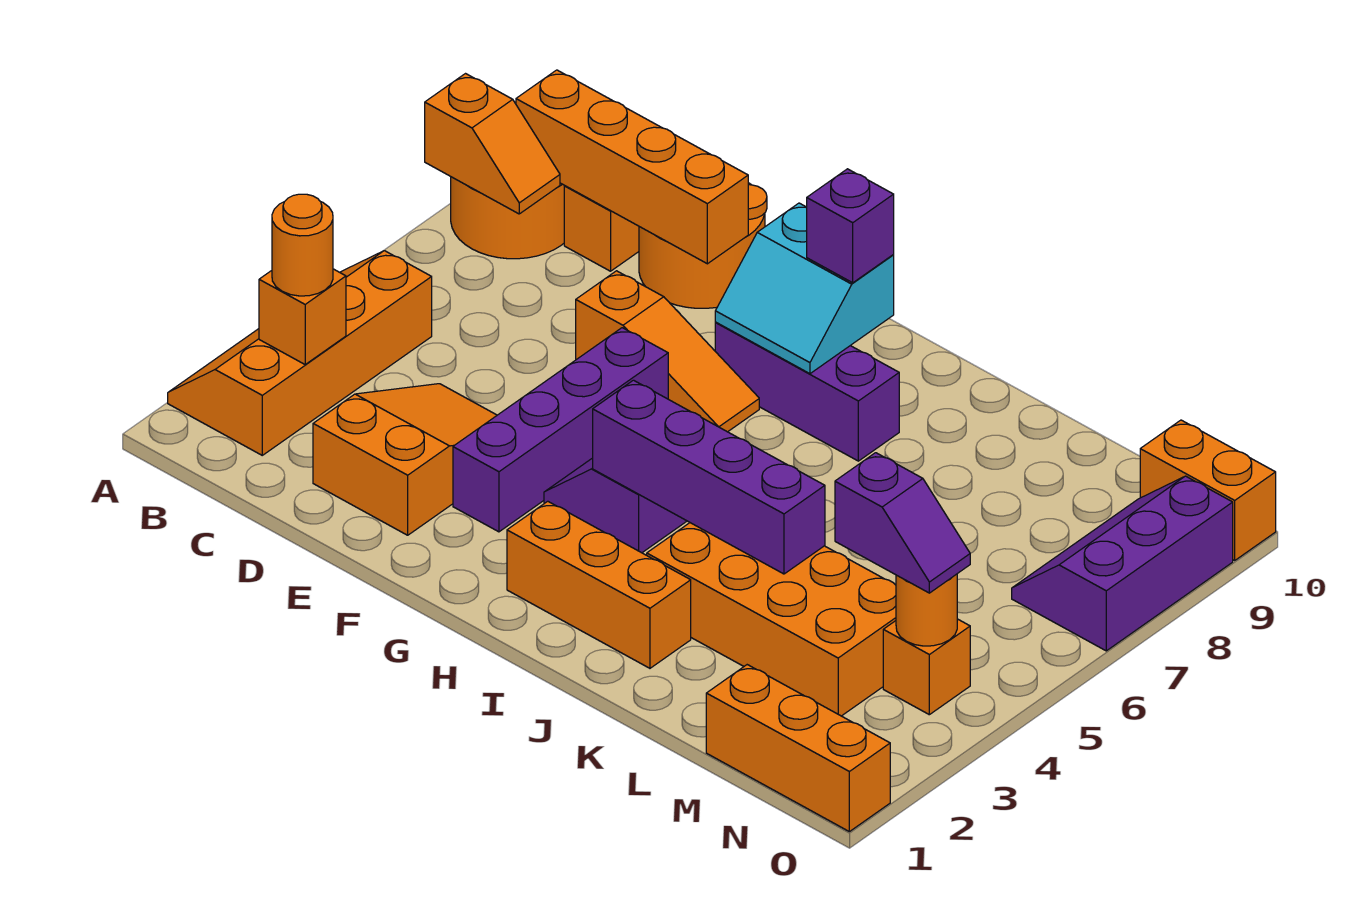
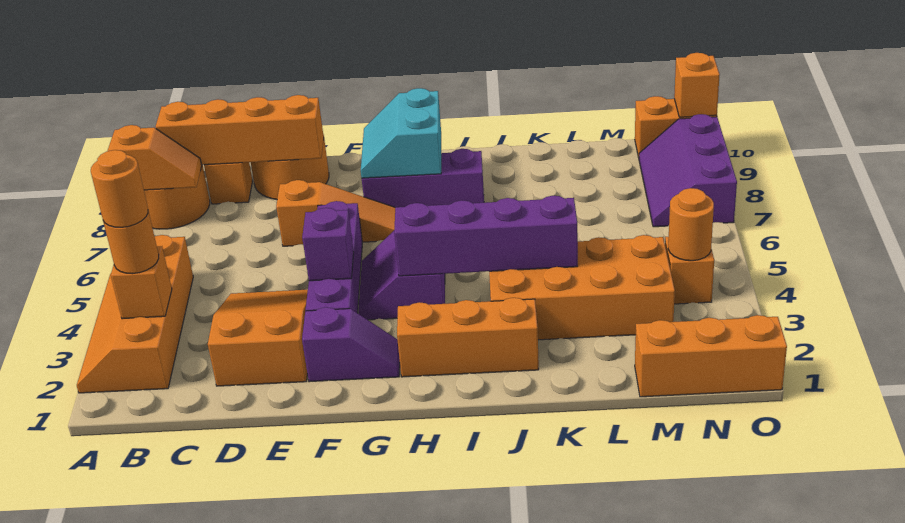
none -> orange round brick B3 level 4
cyan slope G8:H9 level 2 top 9 -> cyan slope G8:H9 level 2 top H
purple brick H9 level 3 -> purple brick F4 level 2
purple slope M4:N4 level 3 top M -> purple slope F2:G2 level 1 top F
none -> orange brick O10 level 2

